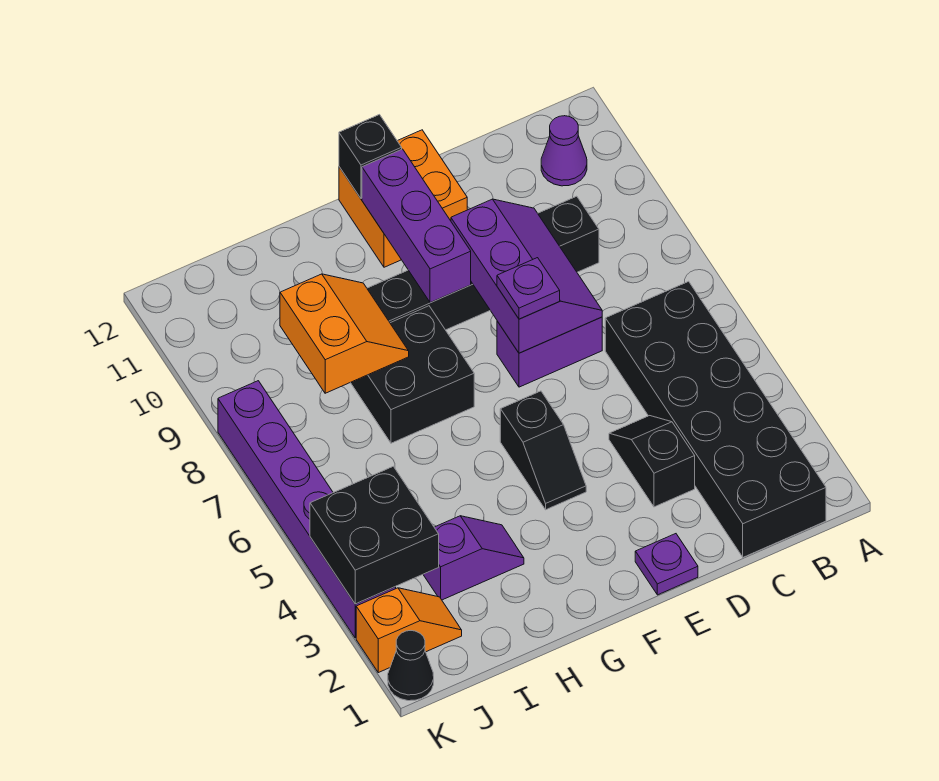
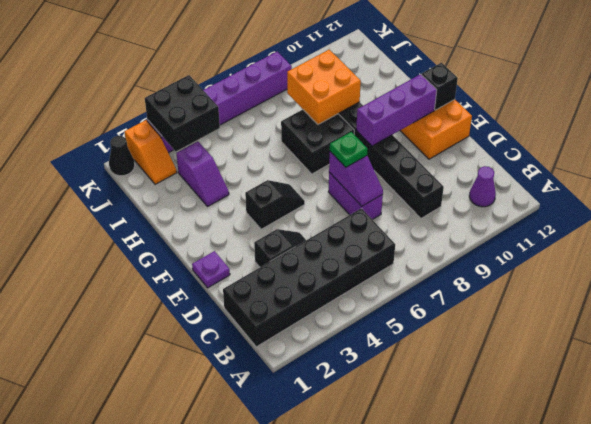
purple slope D7:E9 level 2 top E -> purple slope D7:E7 level 2 top E
purple plate E7 level 3 -> green plate E7 level 3
black slope F4:F5 level 1 top 5 -> black slope F4:F5 level 1 top 4
orange slope H8:I9 level 2 top I -> orange brick H8:I9 level 2

